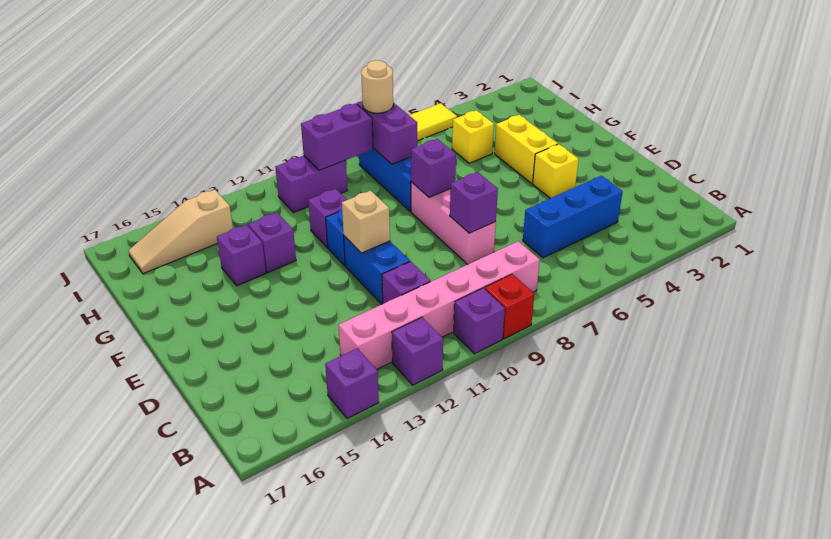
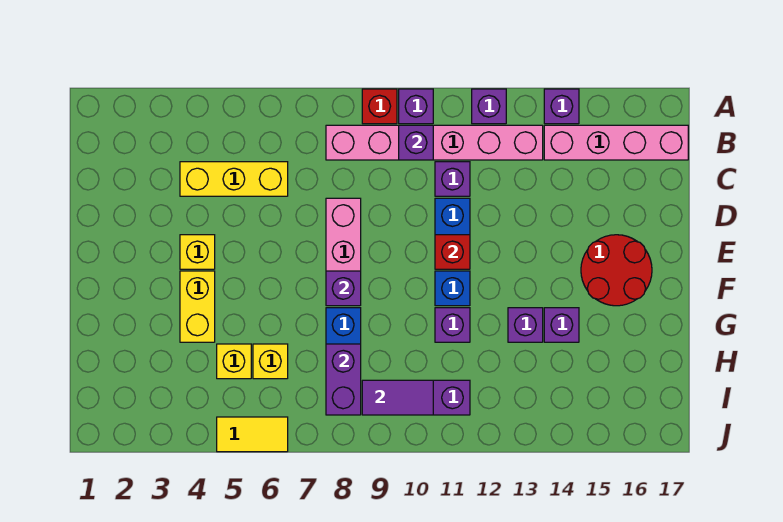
none -> pink brick B14:B17 level 1
blue brick C4:C6 level 1 -> yellow brick C4:C6 level 1
purple brick D8 level 2 -> purple brick B10 level 2
tan brick E11 level 2 -> red brick E11 level 2
none -> red round brick E15:F16 level 1
none -> yellow brick H6 level 1
tan round brick I8 level 3 -> none
purple brick I9:I10 level 2 -> purple tile I9:I10 level 2
tan slope I14:I16 level 1 top 14 -> none

